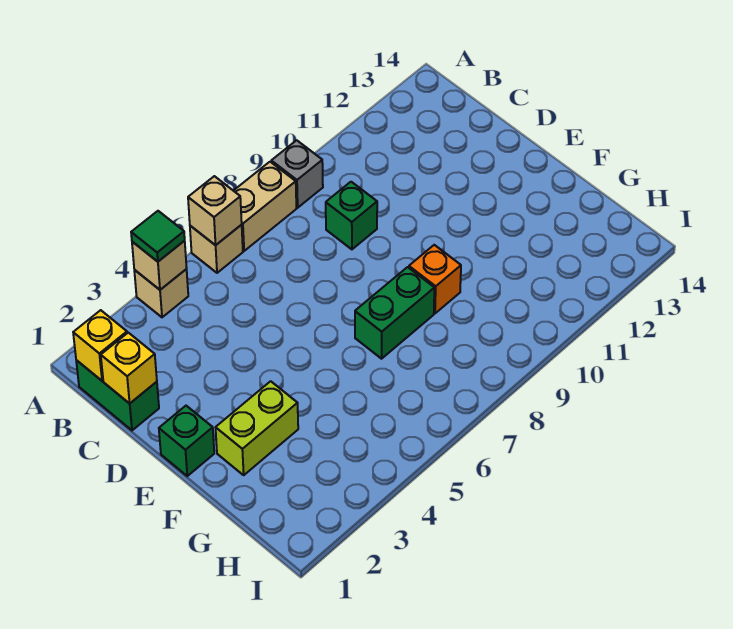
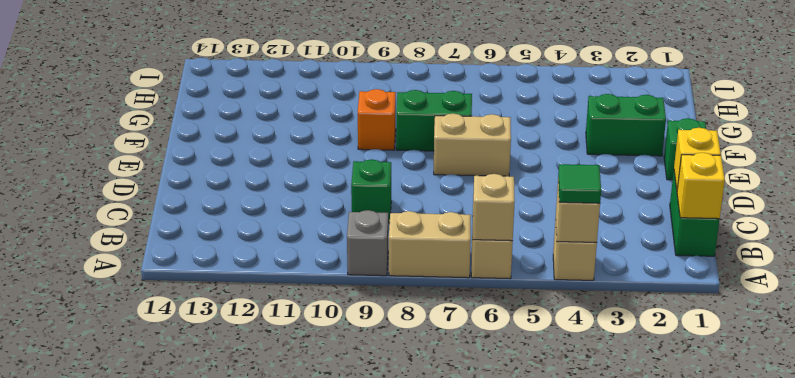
none -> tan brick E6:E7 level 1
lime brick F2:F3 level 1 -> green brick F2:F3 level 1

